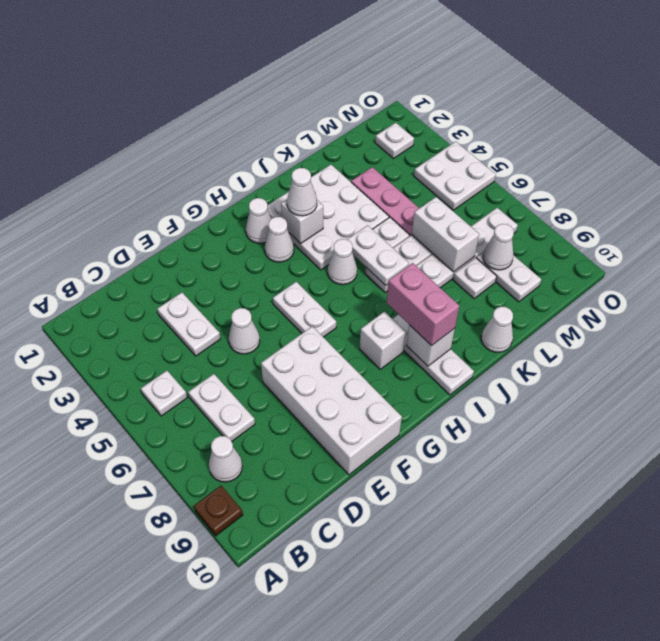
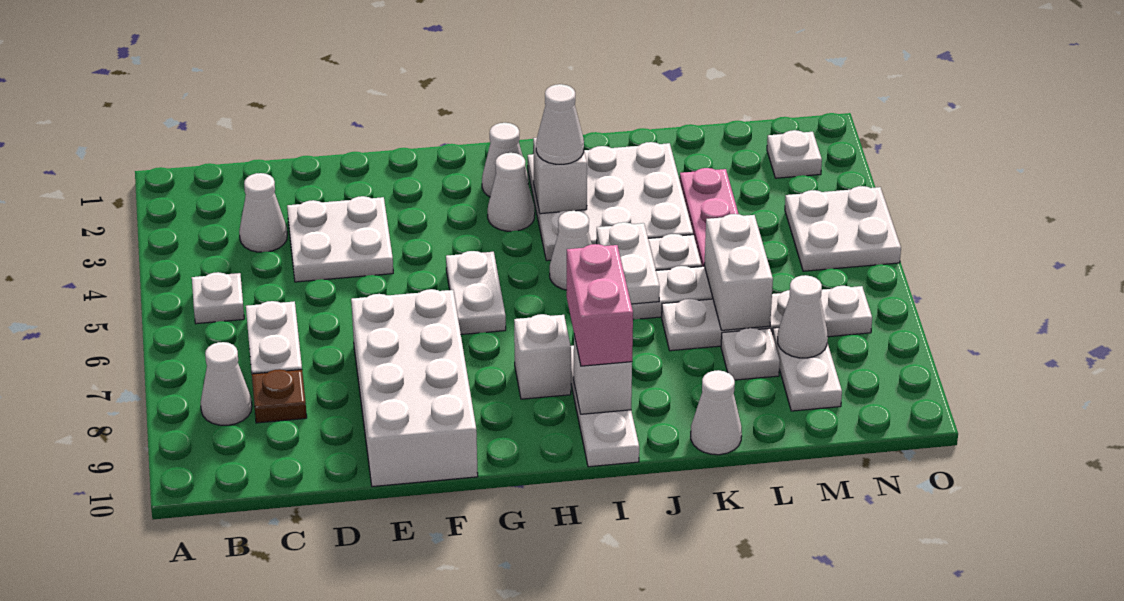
brown plate A9 level 1 -> brown plate C8 level 1
white plate D3:D4 level 1 -> white plate D3:E4 level 1
white cone E5 level 1 -> white cone C3 level 1

